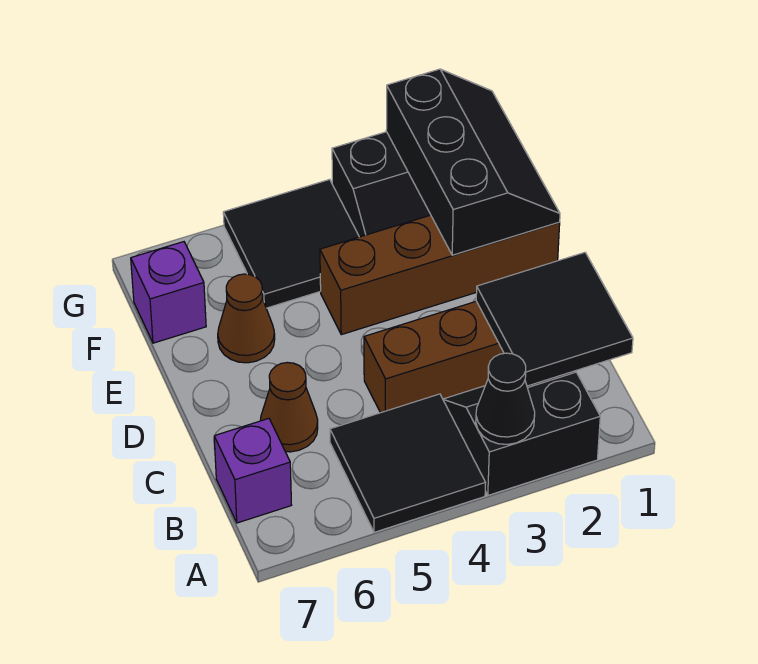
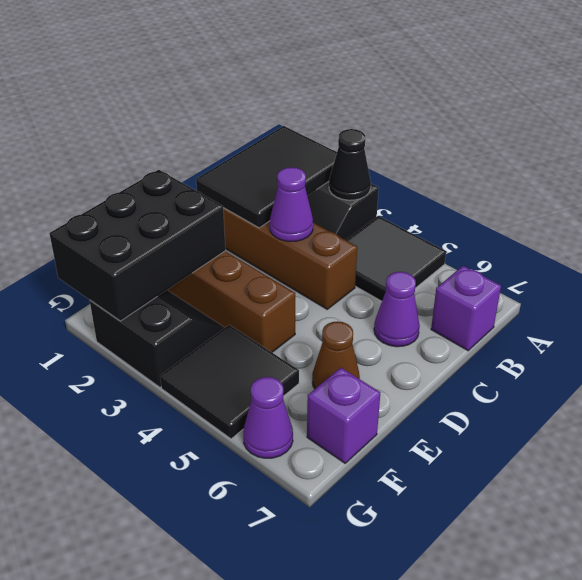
black tile B1:C2 level 2 -> black tile A1:C2 level 2
none -> purple cone C3 level 2
brown cone C6 level 1 -> purple cone C6 level 1
black slope E1:G2 level 2 top 2 -> black brick E1:G2 level 2
none -> purple cone G6 level 1

